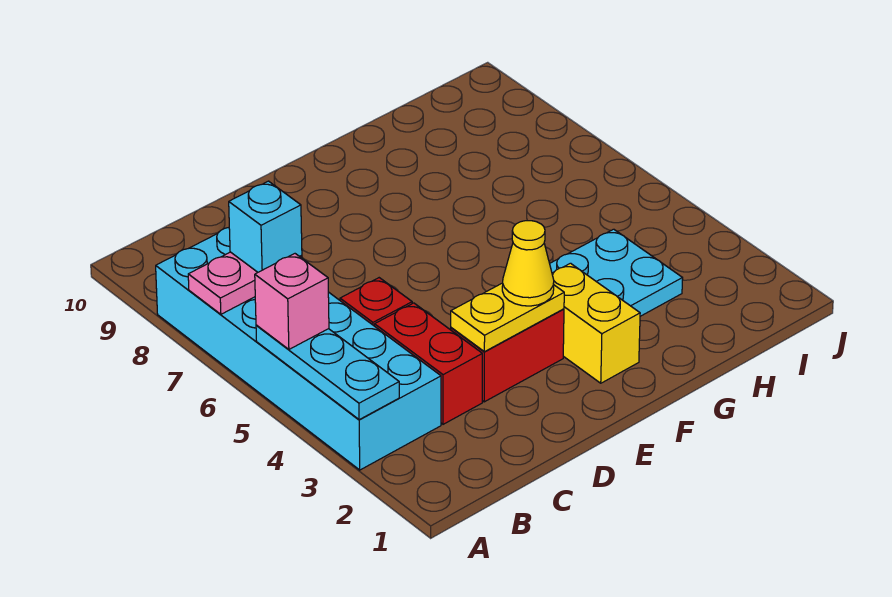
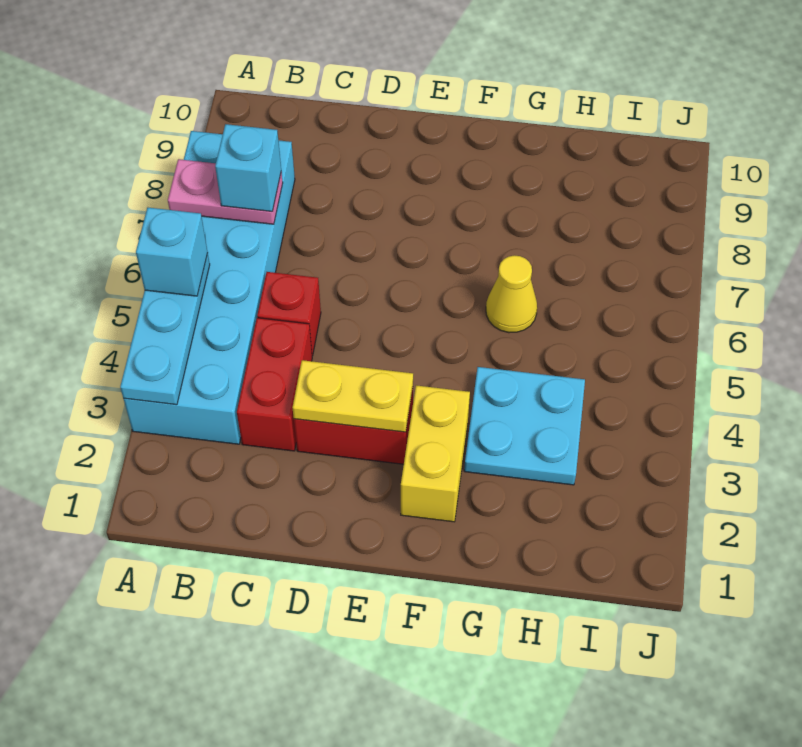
pink brick A5 level 3 -> cyan brick A5 level 3
yellow cone E3 level 3 -> yellow cone G6 level 1

